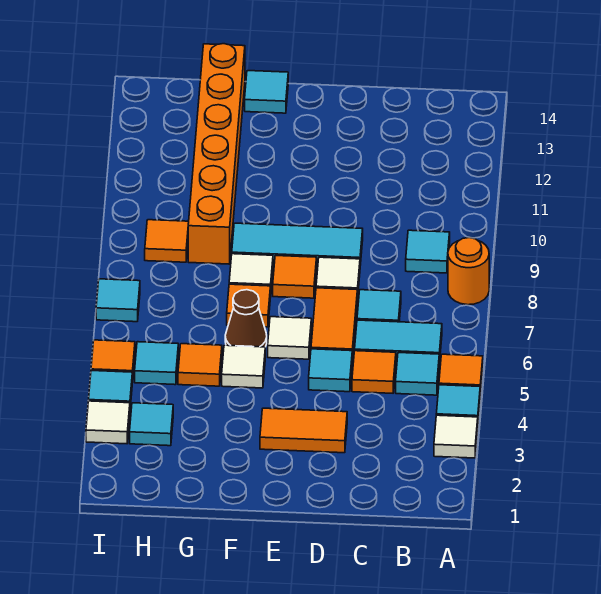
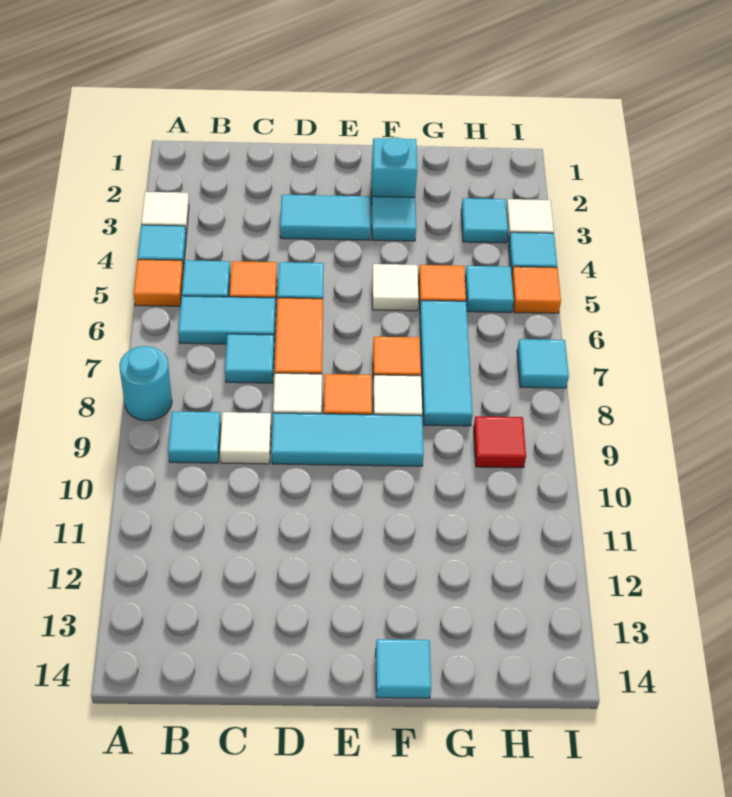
orange round brick A8 level 1 -> cyan round brick A8 level 1
orange tile D3:E3 level 1 -> cyan tile D3:E3 level 1
white tile E6 level 1 -> white tile C9 level 1
none -> cyan brick F2 level 1
none -> cyan tile F3 level 1
brown cone F6 level 1 -> none
none -> cyan tile G6:G8 level 1
orange brick G9:G14 level 1 -> none
orange tile H9 level 1 -> red tile H9 level 1

